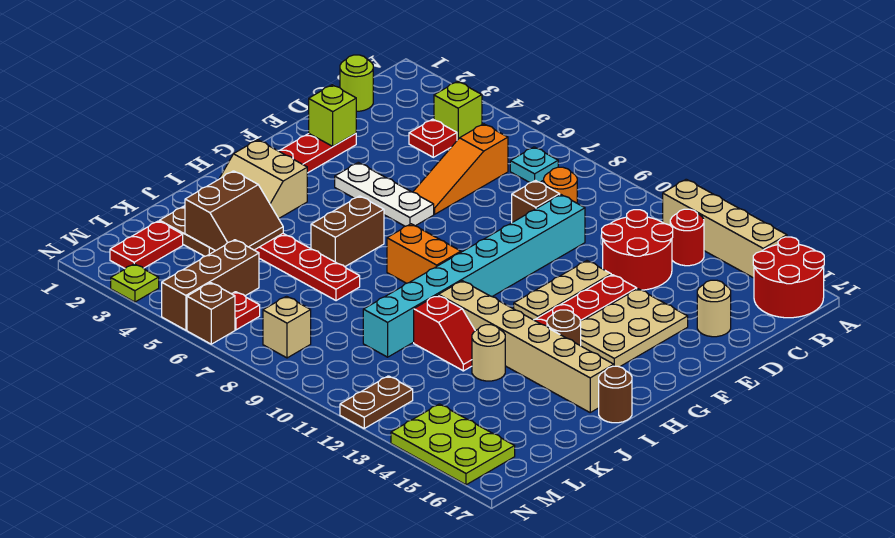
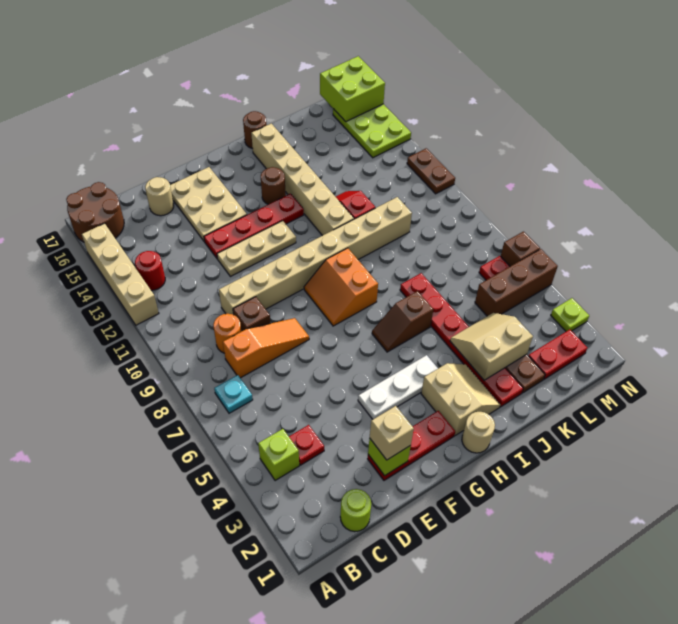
red round brick A16:B17 level 1 -> brown round brick A16:B17 level 1
orange slope C6:E6 level 1 top C -> orange slope C8:E8 level 1 top C
red round brick C12:D13 level 1 -> none
cyan brick D10:K10 level 1 -> tan brick D10:K10 level 1
tan plate E14:G15 level 1 -> tan plate E14:F16 level 1
white plate F4:F6 level 1 -> white plate F4:H4 level 1
brown brick H6:I6 level 1 -> brown slope H6:I6 level 1 top I
brown slope J3:K4 level 2 top 3 -> tan slope J3:K4 level 2 top 3
tan round brick J13 level 1 -> tan round brick H1 level 1
tan brick M8 level 1 -> tan brick E2 level 3
brown plate M12:N12 level 1 -> brown plate N11:N12 level 1
none -> lime brick M16:N17 level 2

